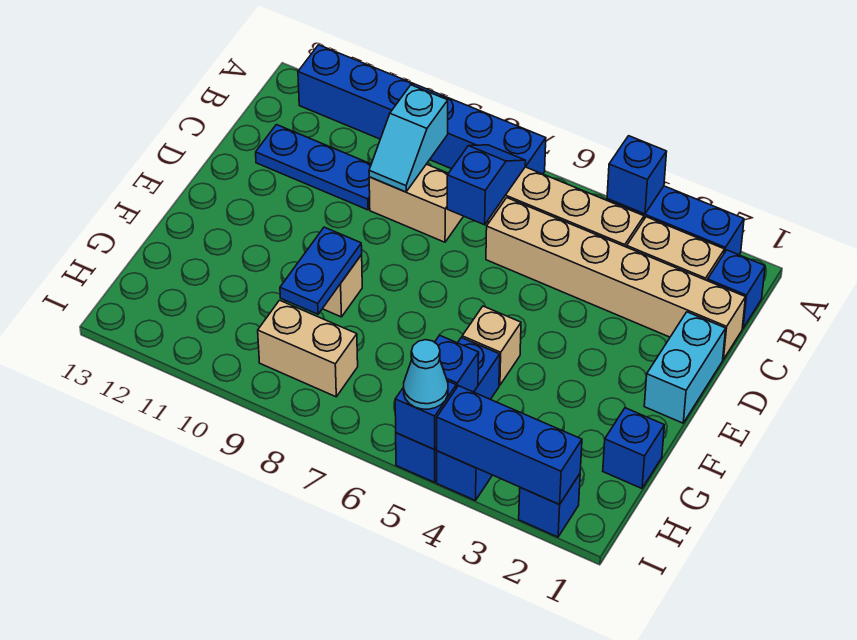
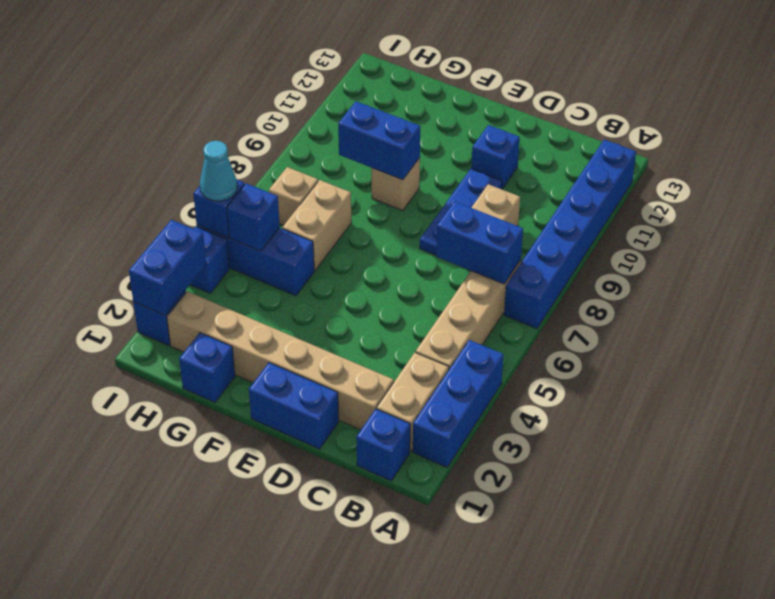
blue brick A4 level 2 -> blue brick D11 level 1
blue slope B7:C7 level 2 top C -> blue brick B7:C7 level 2
cyan slope B9:C9 level 2 top B -> none
tan brick C1:C6 level 1 -> tan brick C2:H2 level 1
blue plate C10:C12 level 1 -> blue plate D8:D10 level 1
cyan brick D1:E1 level 1 -> blue brick D1:E1 level 1
tan brick F5 level 1 -> tan brick H7 level 1
blue plate F9:G9 level 2 -> blue brick F9:G9 level 2
tan brick H8:H9 level 1 -> tan brick G6:G7 level 1
blue brick I2:I4 level 2 -> blue brick I2:I3 level 2

